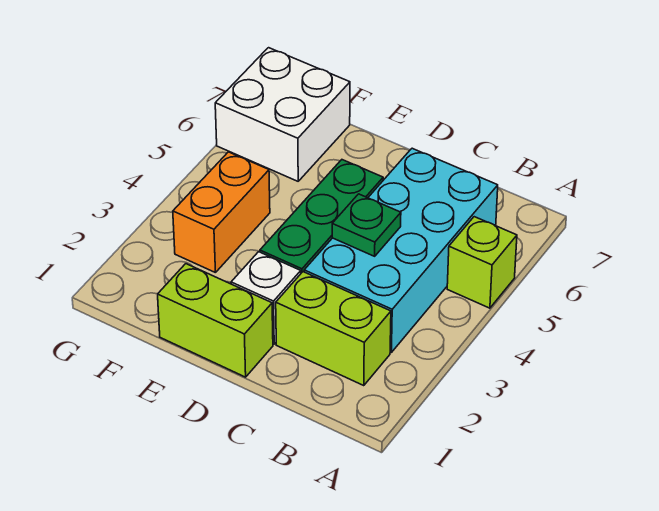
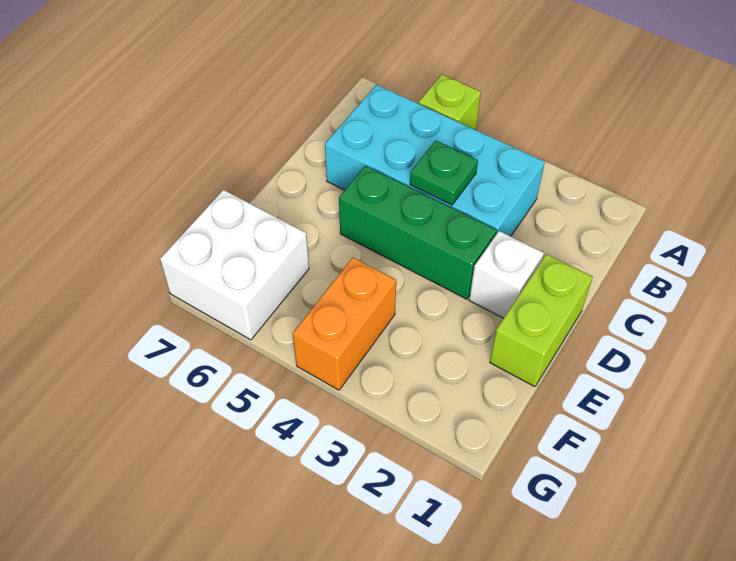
lime brick B2:C2 level 1 -> none
orange brick F3:F4 level 1 -> orange brick F4:G4 level 1

